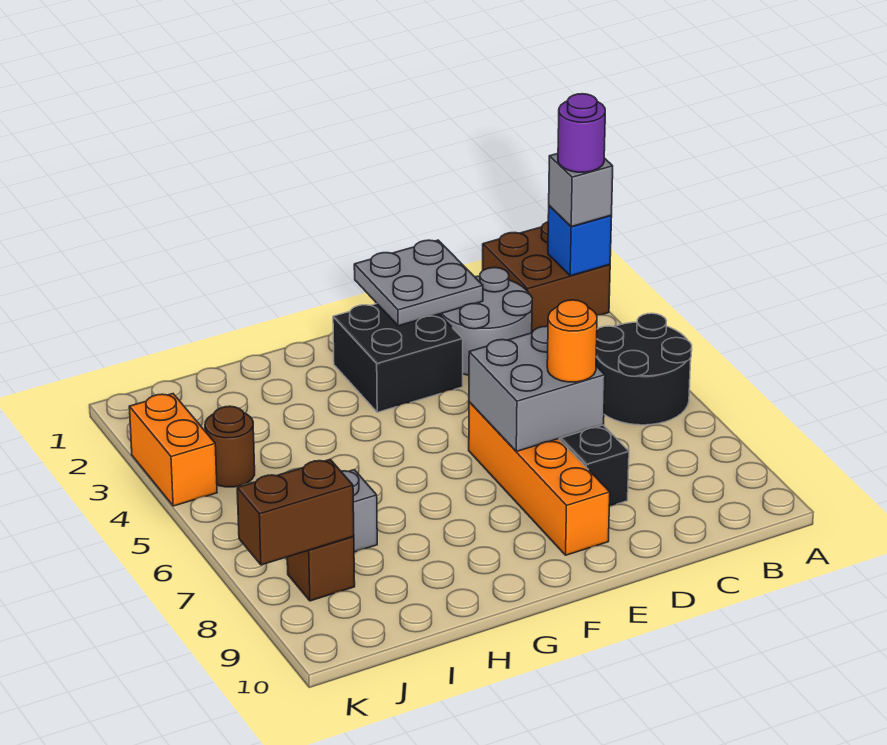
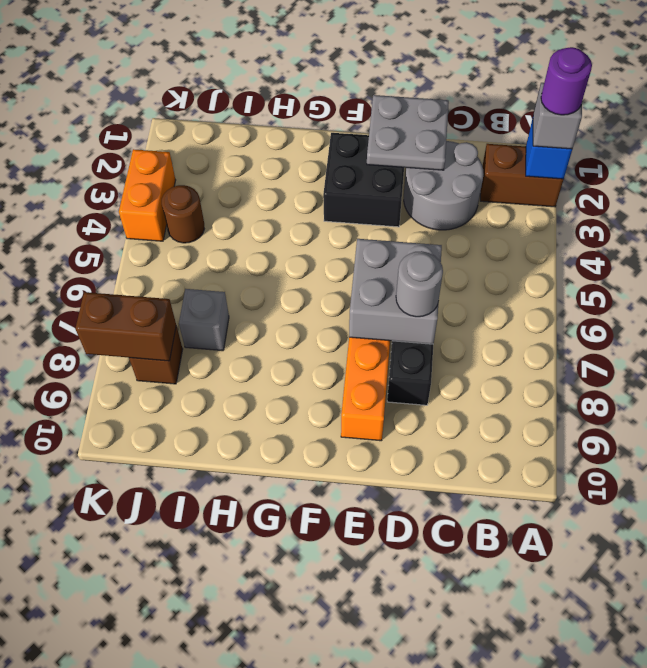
brown brick A1:B2 level 1 -> brown brick A2:B2 level 1
black round brick A5:B6 level 1 -> none
orange round brick D7 level 3 -> grey round brick D7 level 3

